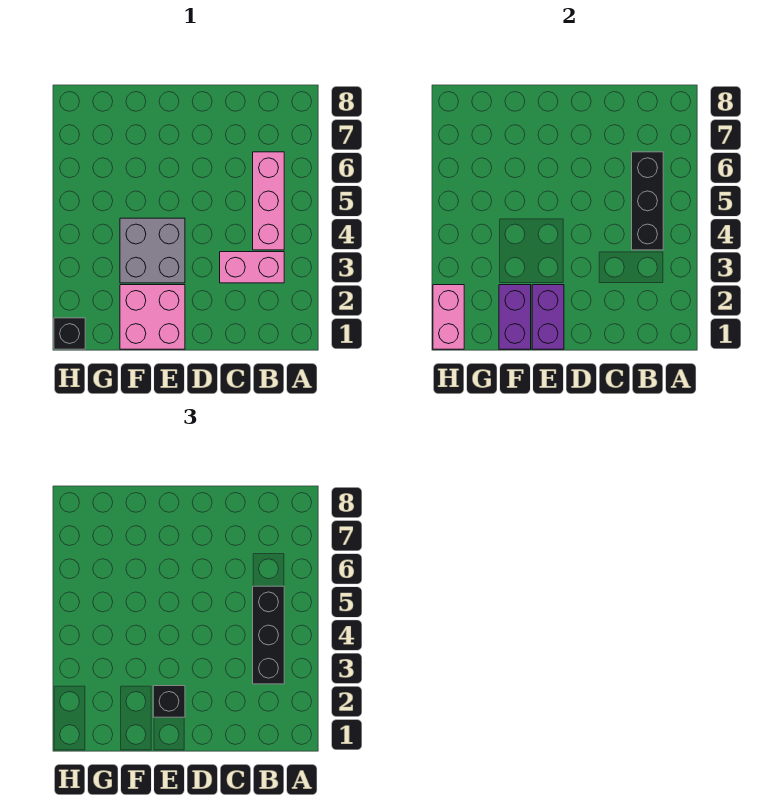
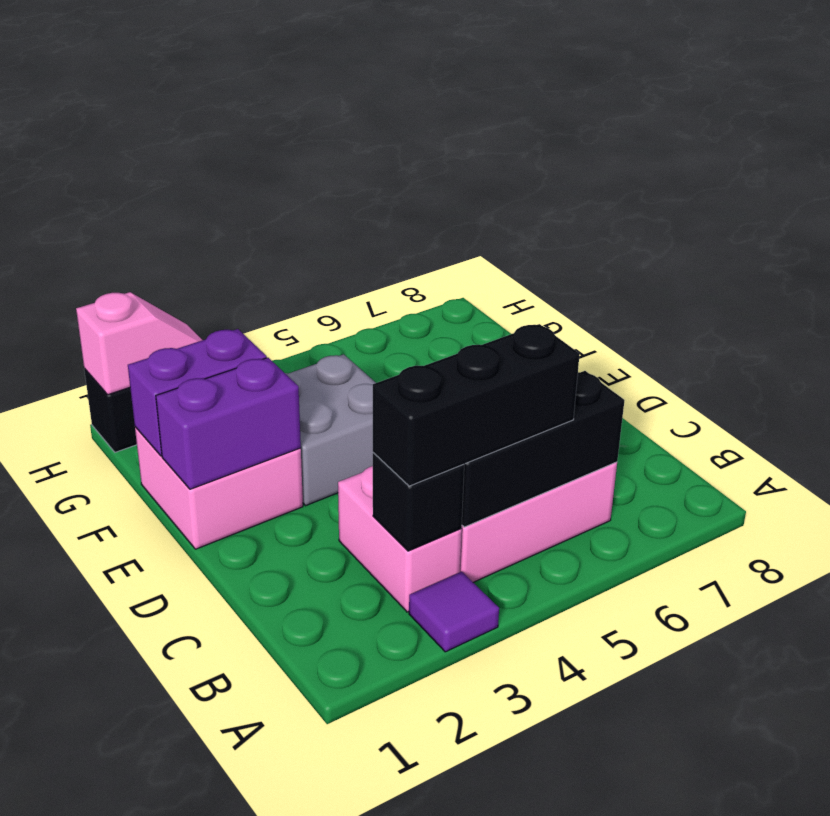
none -> purple tile A3 level 1
black brick E2 level 3 -> black brick B3 level 2
pink brick H1:H2 level 2 -> pink slope H1:H2 level 2 top 1

